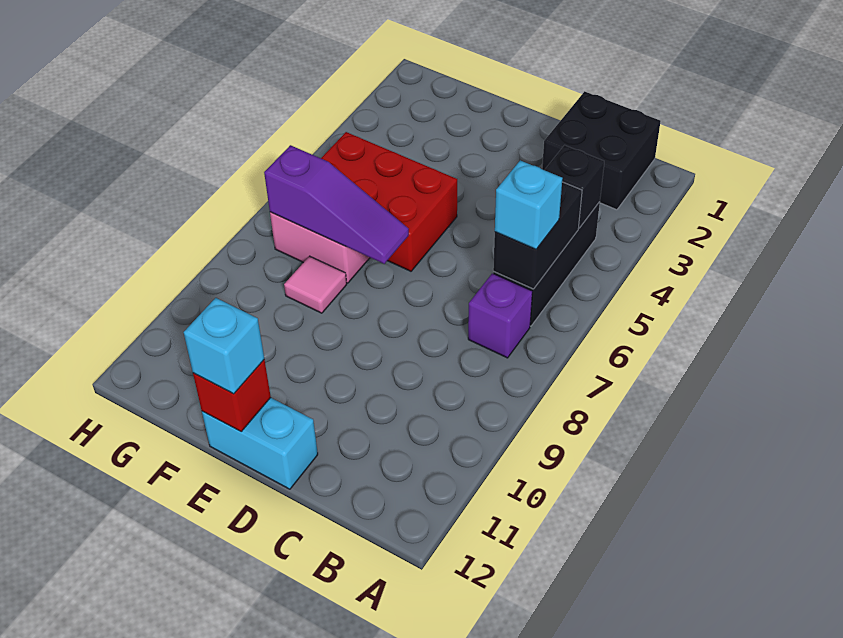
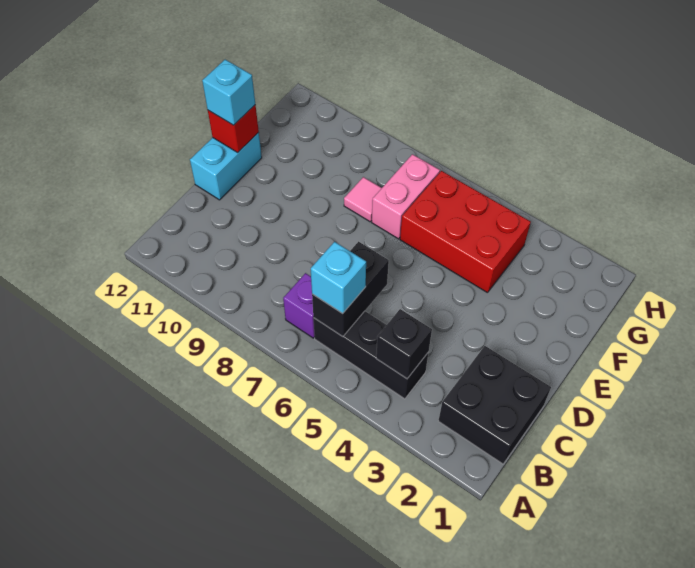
black brick B5:B6 level 2 -> black brick B6:C6 level 2
red brick E5:G6 level 1 -> red brick F4:G6 level 1
purple slope E7:G7 level 2 top G -> none

